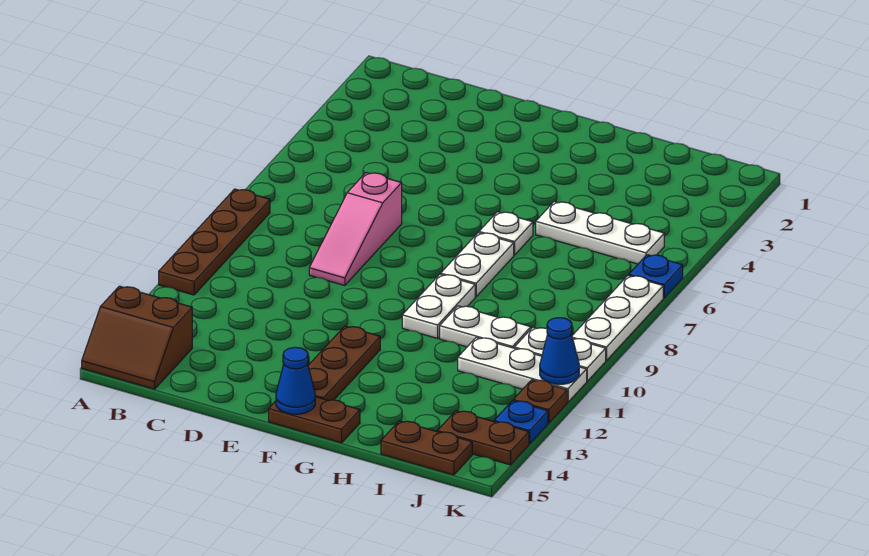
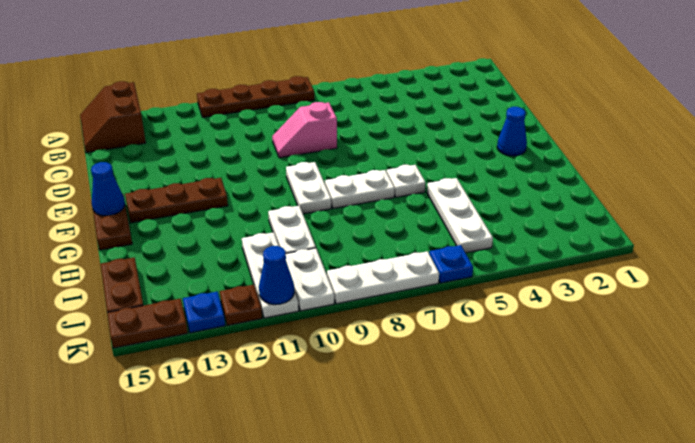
pink slope D7:D9 level 1 top 7 -> pink slope D8:D9 level 1 top 8
none -> blue cone F2 level 1
white plate G9:G10 level 1 -> white plate F9:G9 level 1
brown plate J14:K14 level 1 -> brown plate K14:K15 level 1

